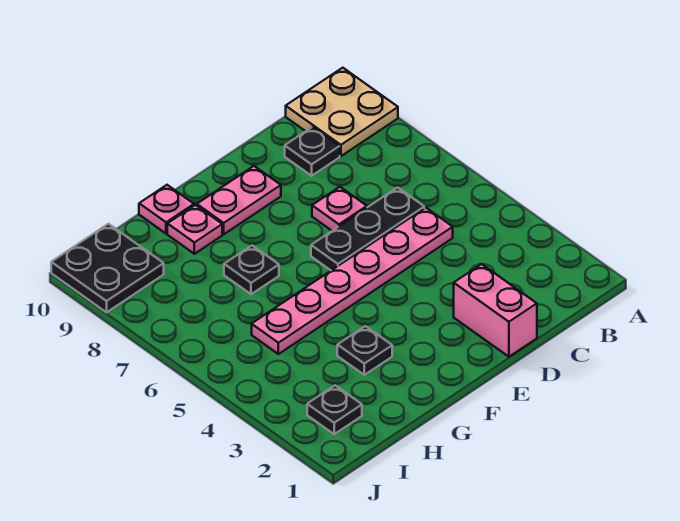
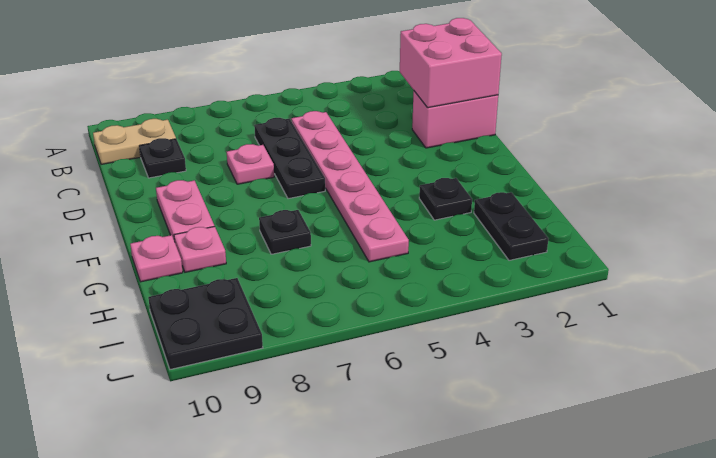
tan plate A9:B10 level 1 -> tan plate B9:B10 level 1
none -> pink brick C1:D2 level 2
black plate I2 level 1 -> black plate H2:I2 level 1

